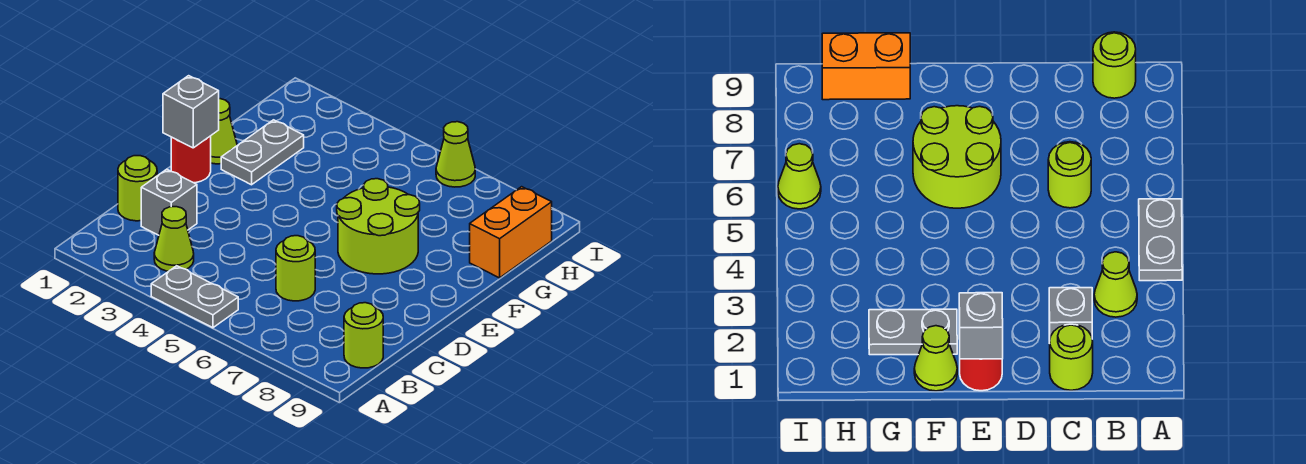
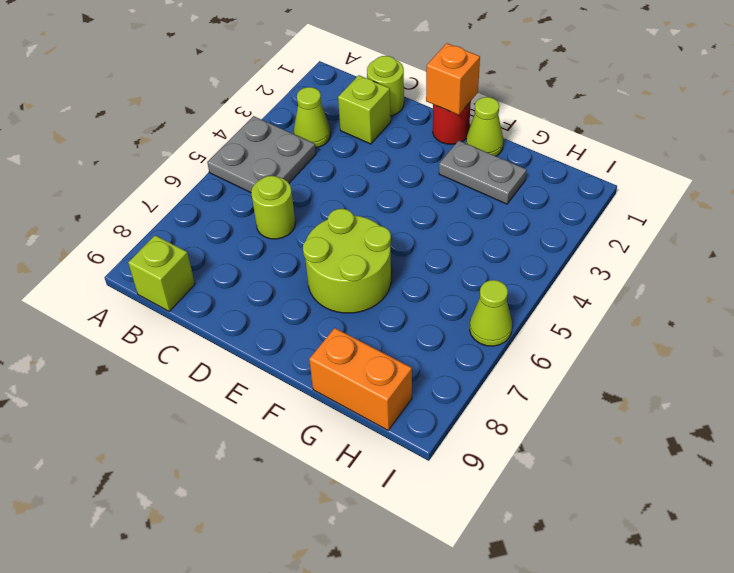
grey plate A4:A5 level 1 -> grey plate A4:B5 level 1
lime round brick B9 level 1 -> lime brick B9 level 1
grey brick C2 level 1 -> lime brick C2 level 1
grey brick E1 level 2 -> orange brick E1 level 2

